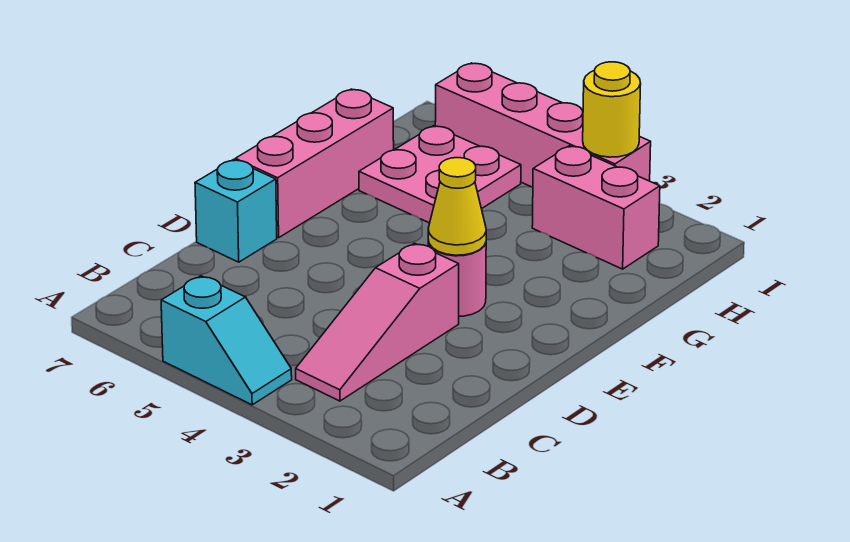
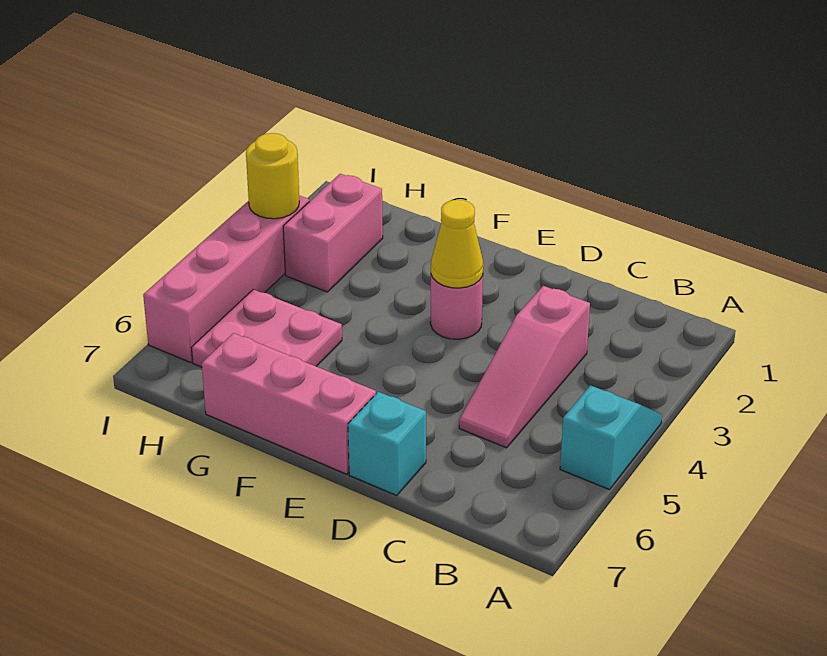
pink slope B3:D3 level 1 top D -> pink slope C3:C5 level 1 top 3

